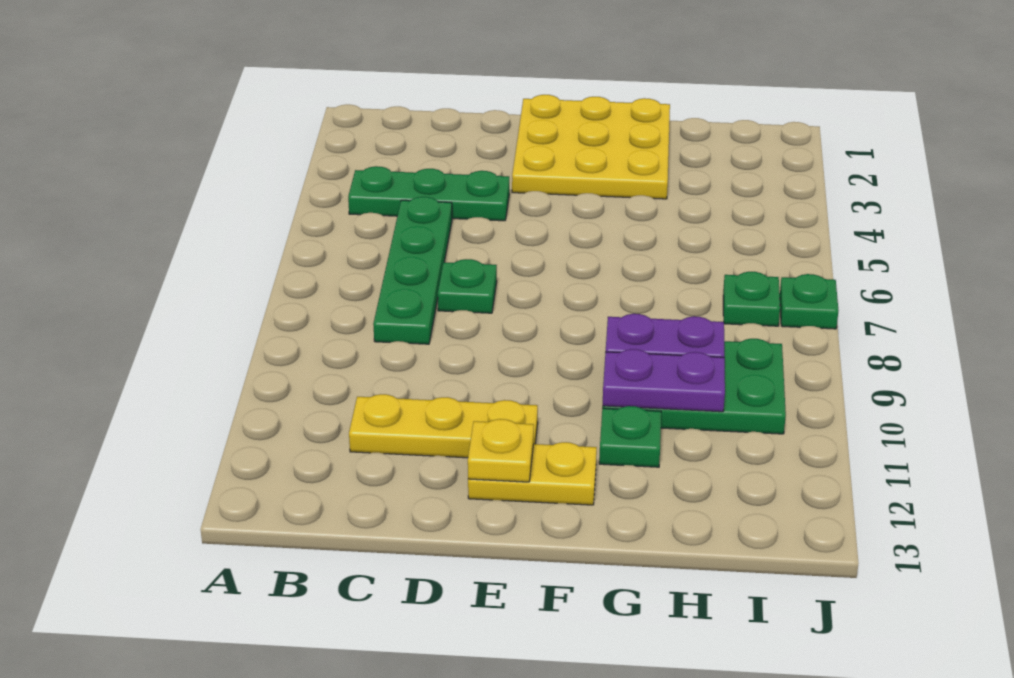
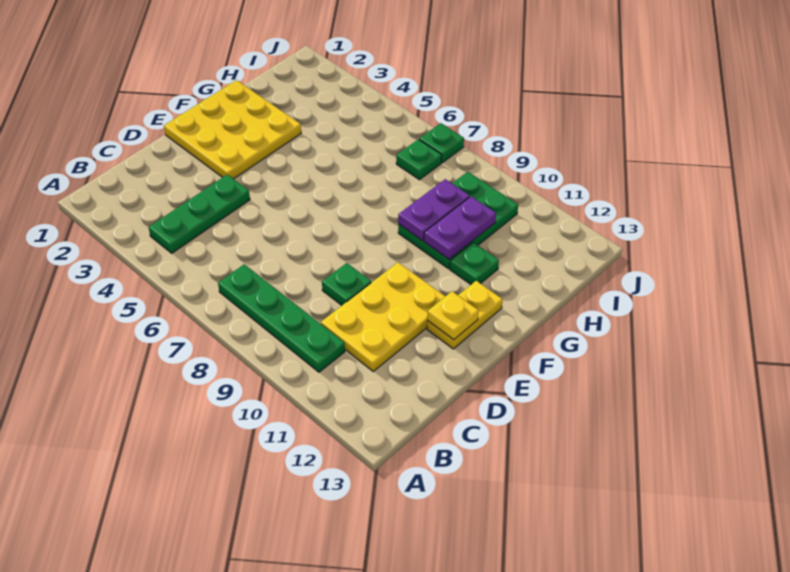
green plate C5:C8 level 1 -> green plate B7:B10 level 1
yellow plate C11:E11 level 1 -> yellow plate C10:E11 level 1
green plate D7 level 1 -> green plate D9 level 1

